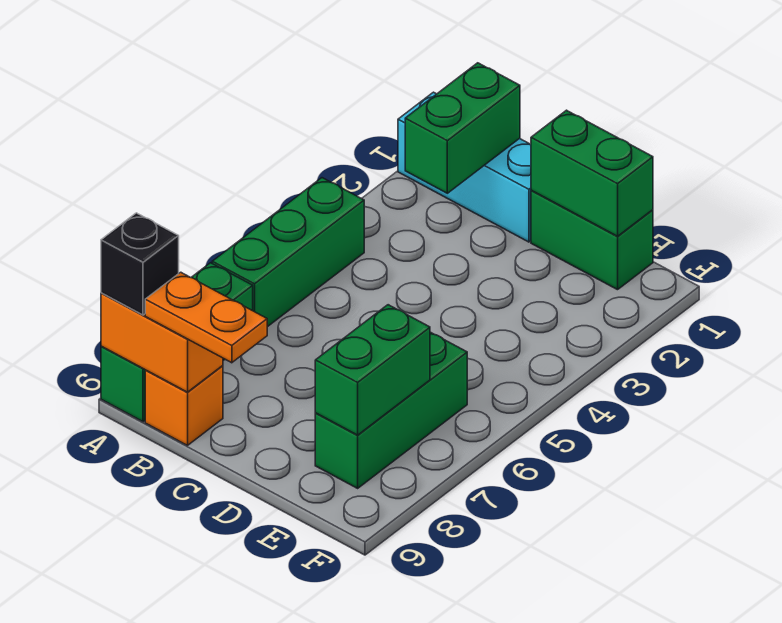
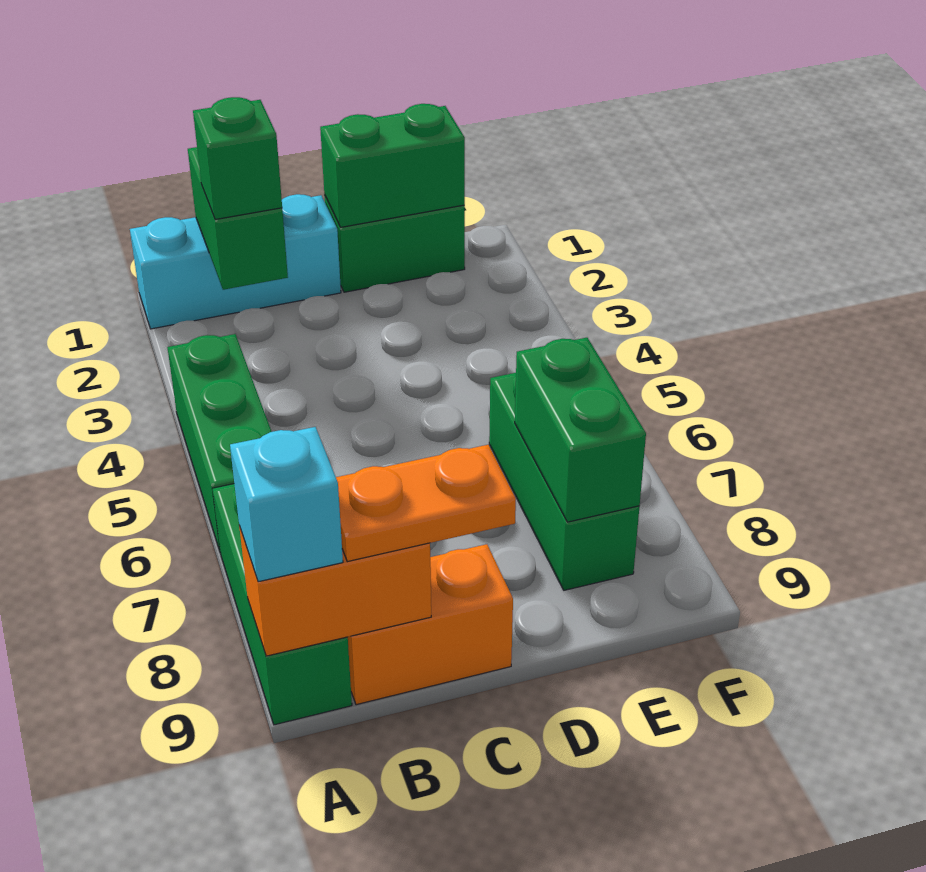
black brick A9 level 3 -> cyan brick A9 level 3
none -> green brick B2 level 3
orange brick B9 level 1 -> orange brick B9:C9 level 1

